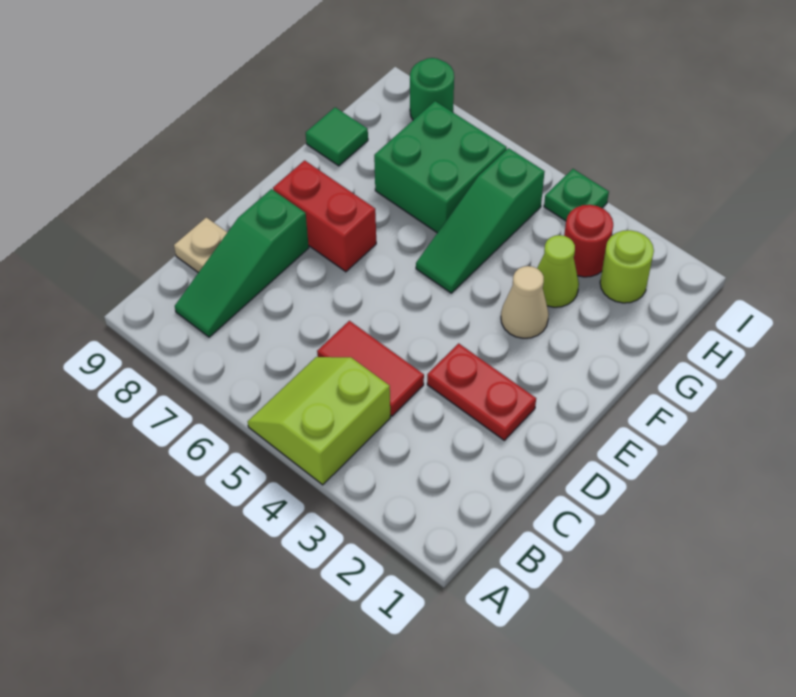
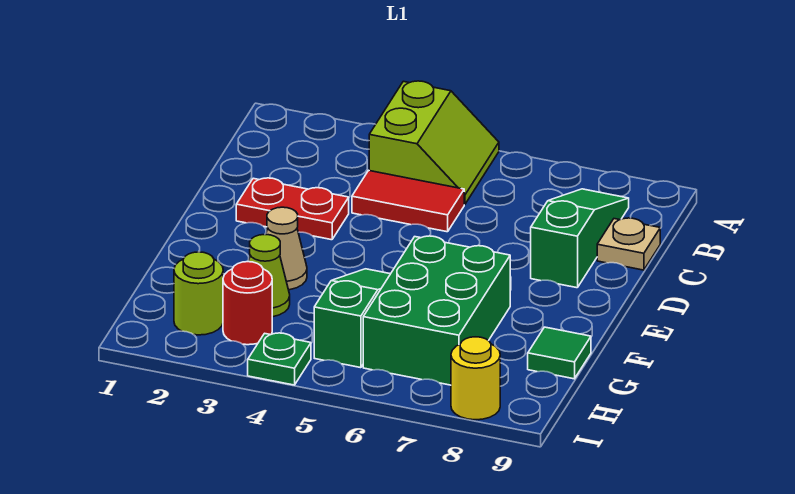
red brick E7:E8 level 1 -> none
green brick G6:H7 level 1 -> green brick F6:H7 level 1
green round brick I8 level 1 -> yellow round brick I8 level 1

